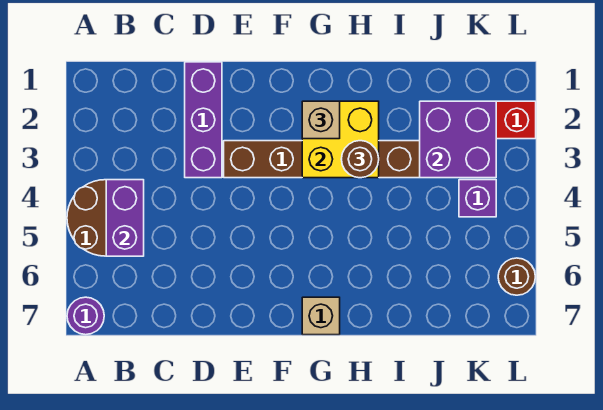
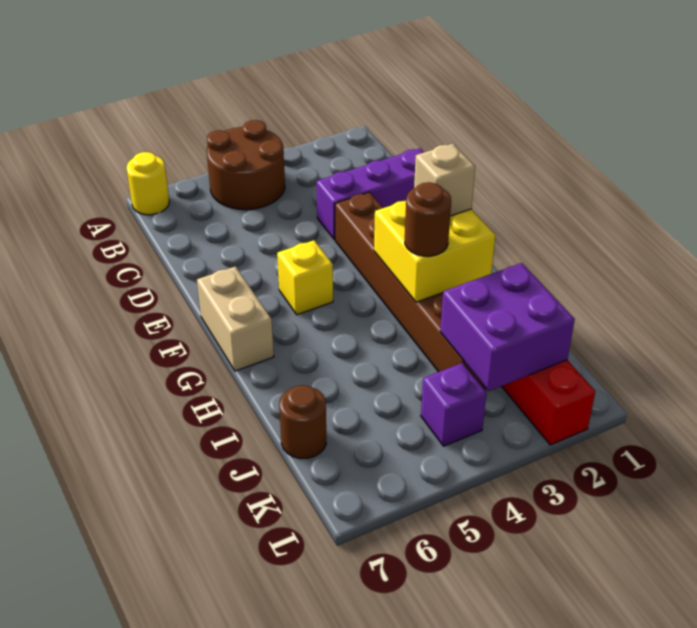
purple round brick A7 level 1 -> yellow round brick A7 level 1
purple brick B4:B5 level 2 -> none
none -> yellow brick F5 level 1
tan brick G7 level 1 -> tan brick F7:G7 level 1
brown round brick L6 level 1 -> brown round brick J7 level 1

